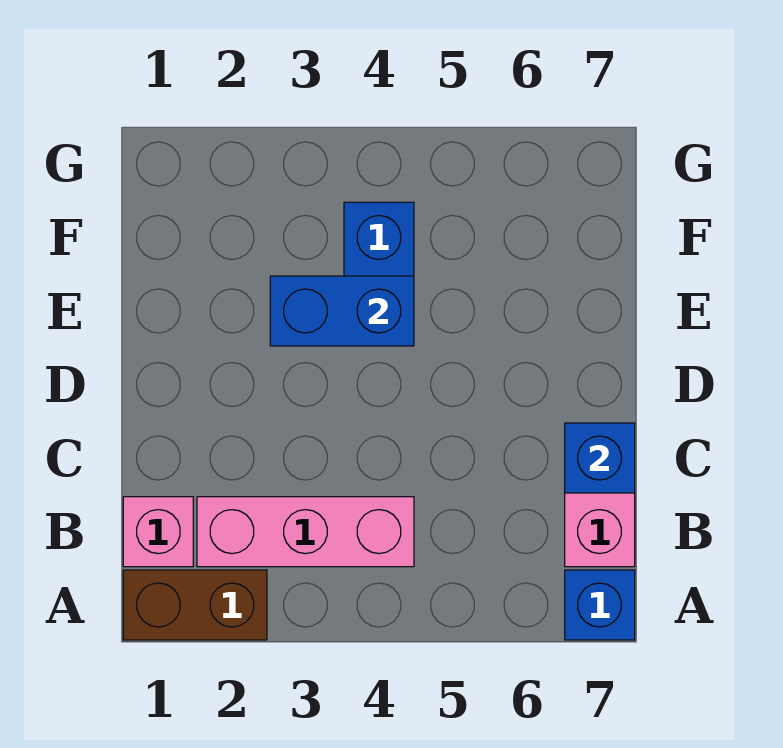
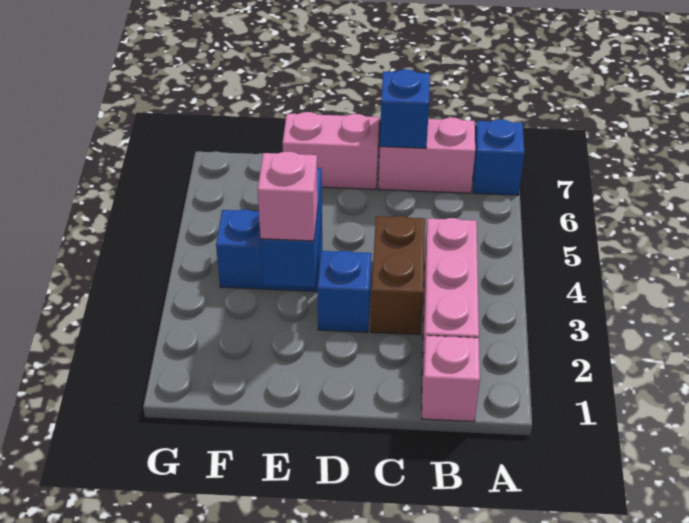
brown brick A1:A2 level 1 -> brown brick C3:C4 level 1
none -> blue brick D3 level 1
none -> pink brick D7:E7 level 1
none -> pink brick E3 level 3

